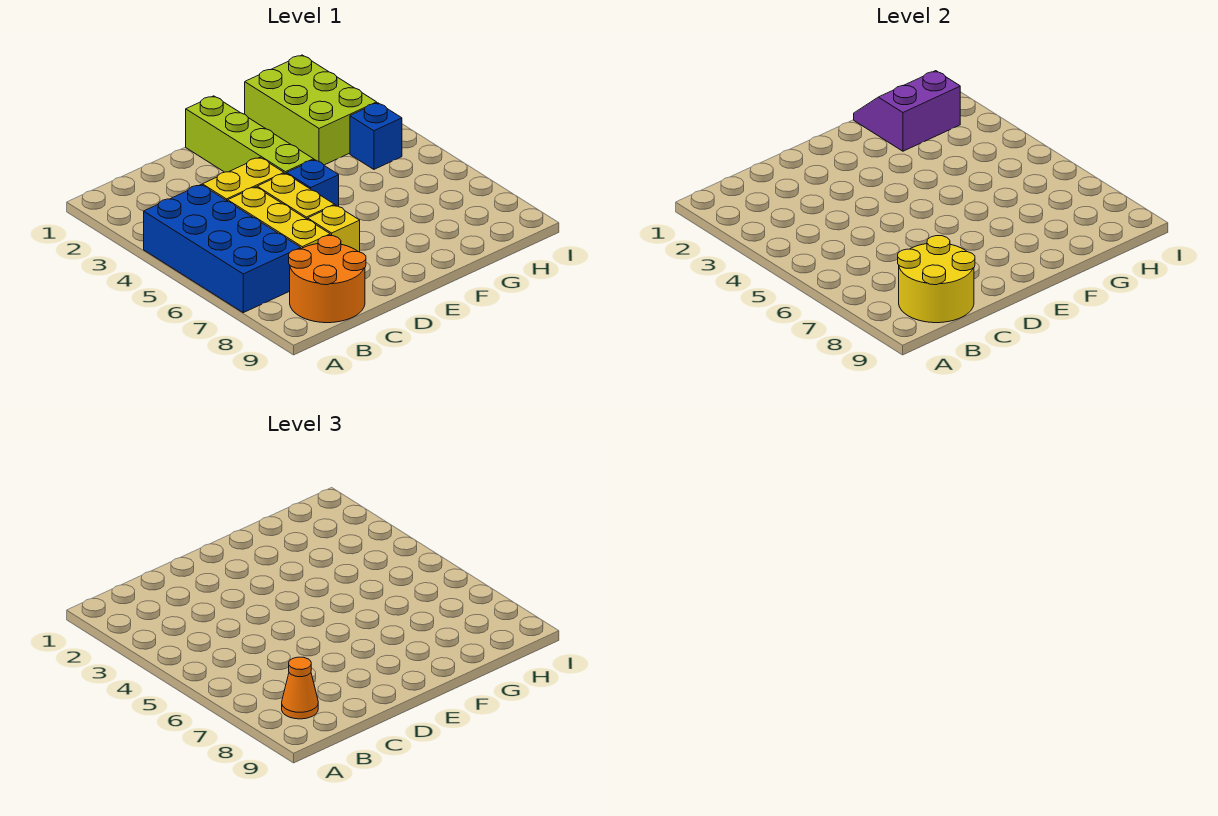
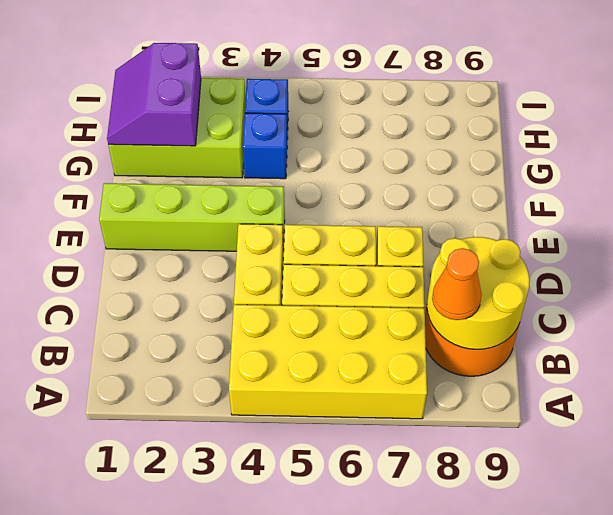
blue brick A4:B7 level 1 -> yellow brick A4:B7 level 1
blue brick E5 level 1 -> blue brick G4 level 1

